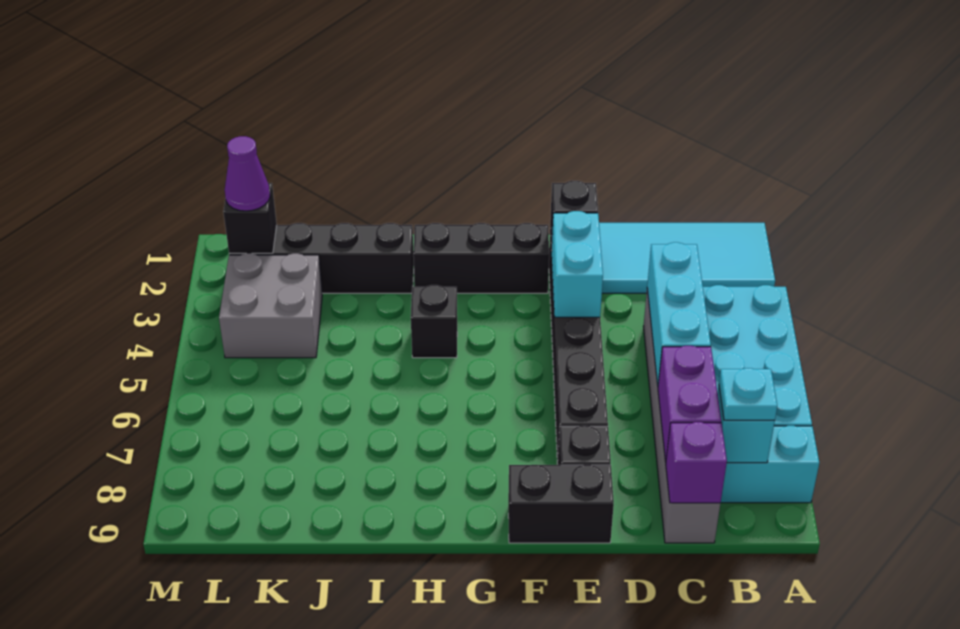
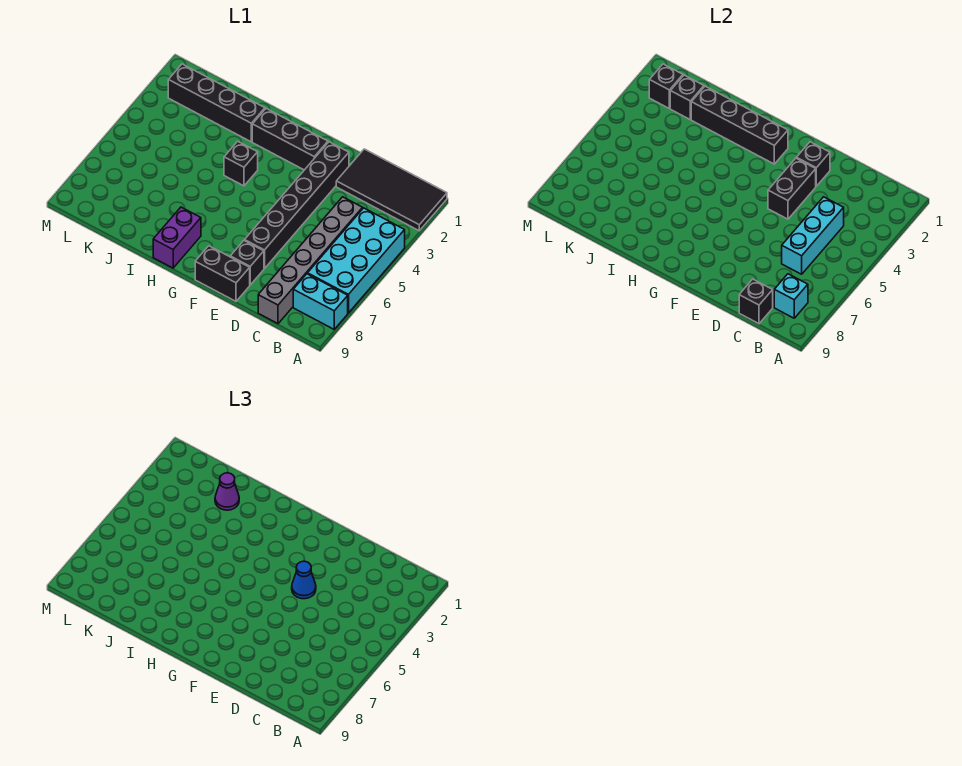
cyan tile A1:D2 level 1 -> black tile A1:D2 level 1
cyan plate B8 level 3 -> none
purple brick C7:C8 level 2 -> purple brick H8:H9 level 1
purple brick C9 level 2 -> black brick C9 level 2
cyan brick E3:E4 level 2 -> black brick E3:E4 level 2
none -> blue cone E4 level 3
none -> black brick G2:J2 level 2
none -> black brick K2 level 2
grey brick K3:L4 level 1 -> none
purple cone L2 level 3 -> purple cone J2 level 3

